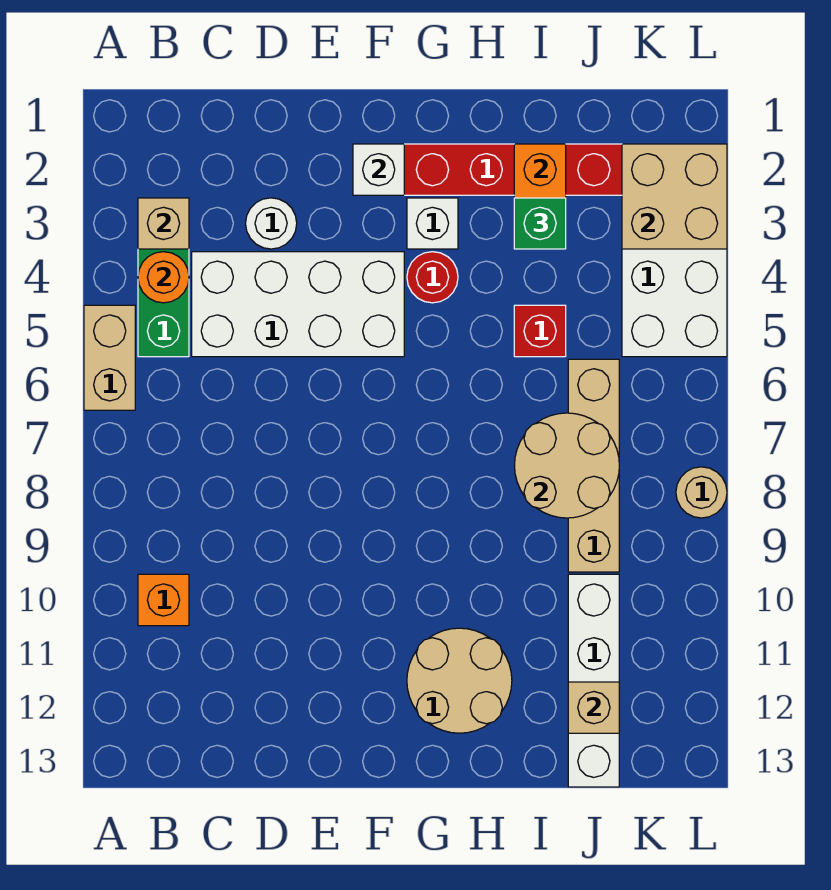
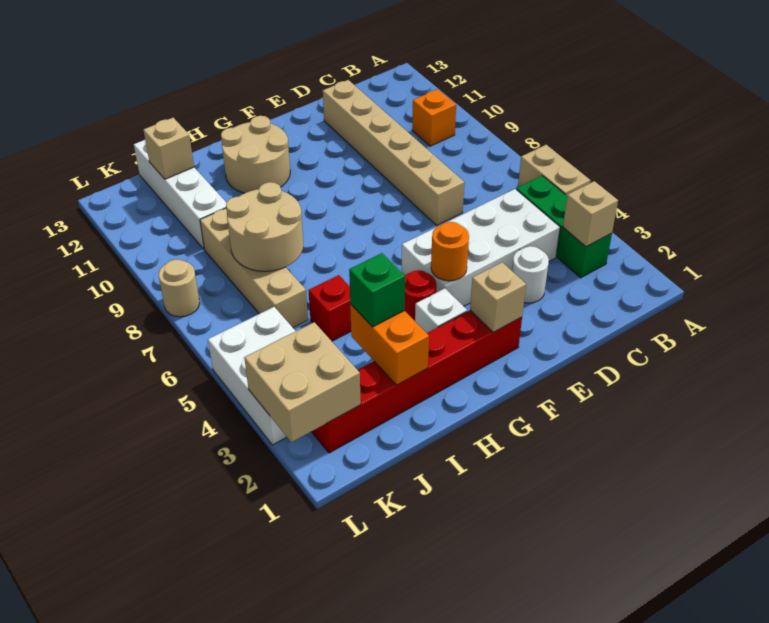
orange round brick B4 level 2 -> orange round brick F4 level 2
none -> tan brick D7:D12 level 1
white brick F2 level 2 -> tan brick F2 level 2

